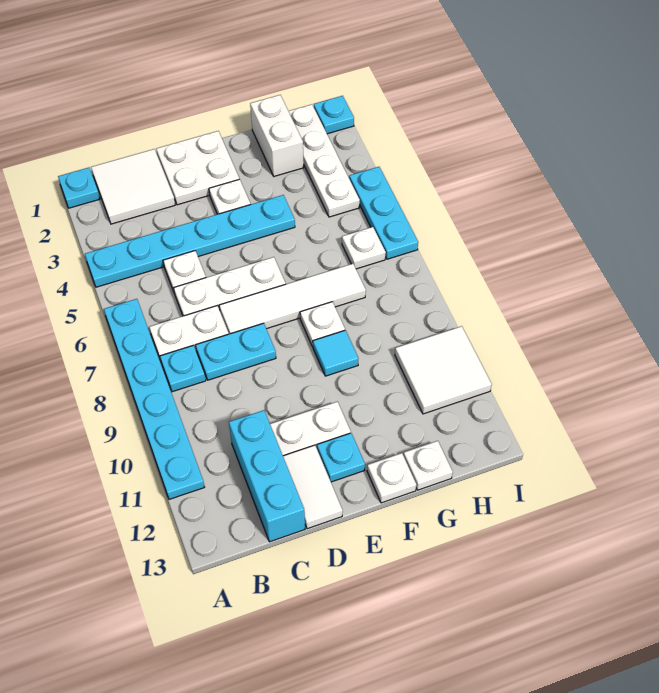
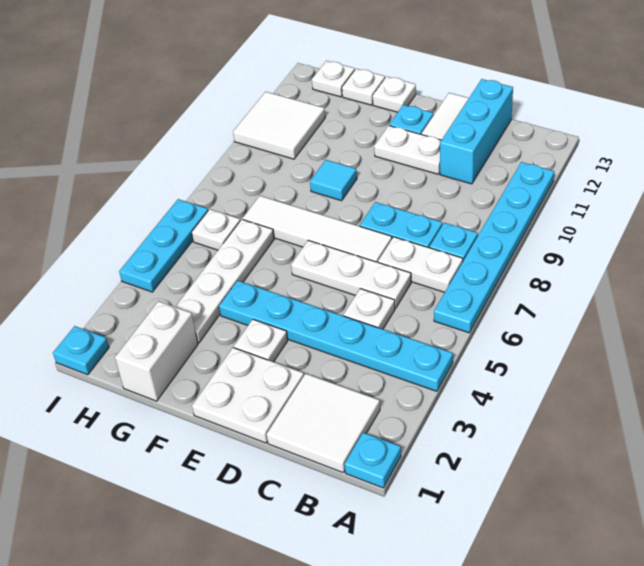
white plate F8 level 1 -> white plate H13 level 1
white plate H1:H4 level 1 -> white plate G3:G6 level 1

